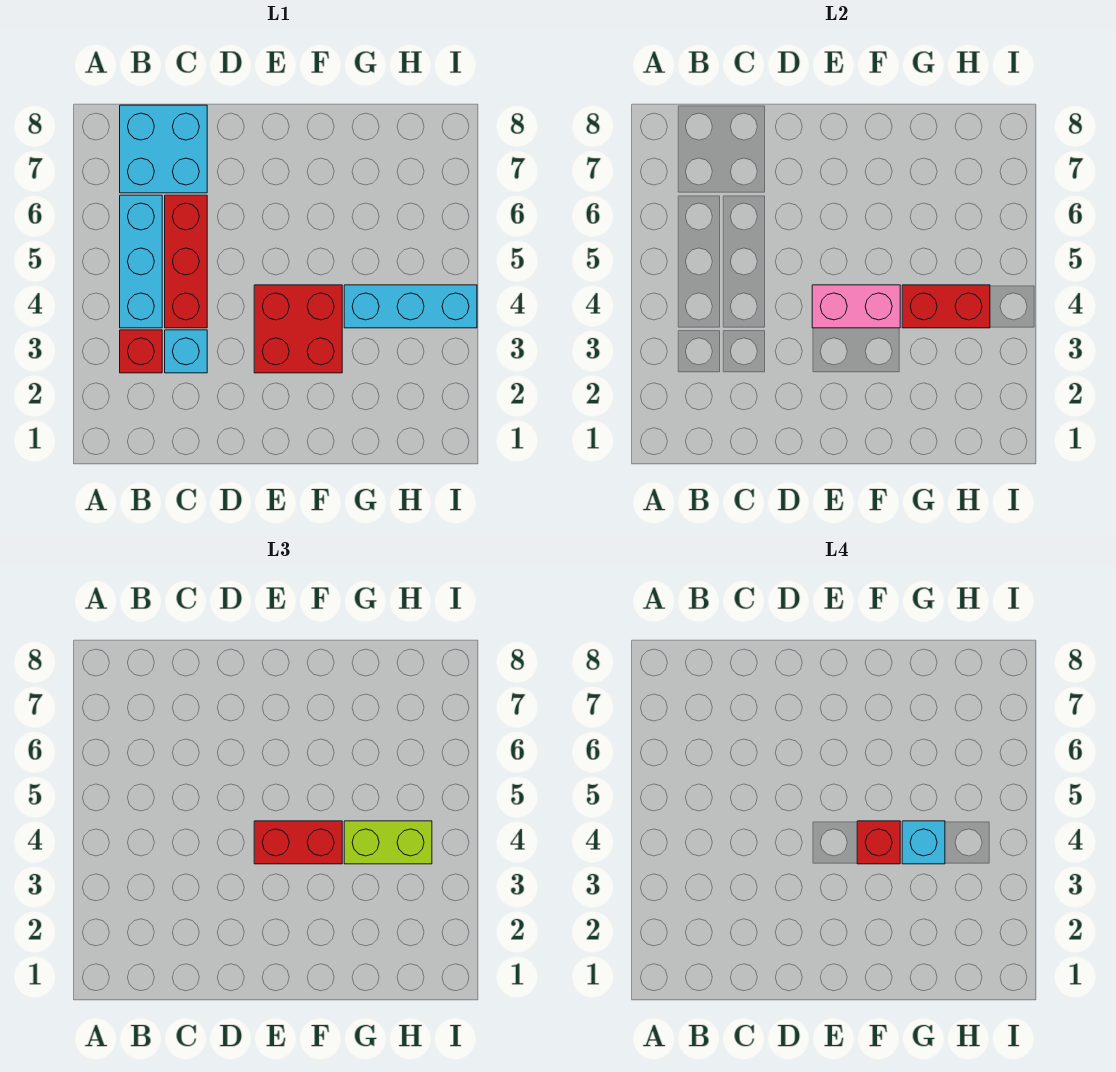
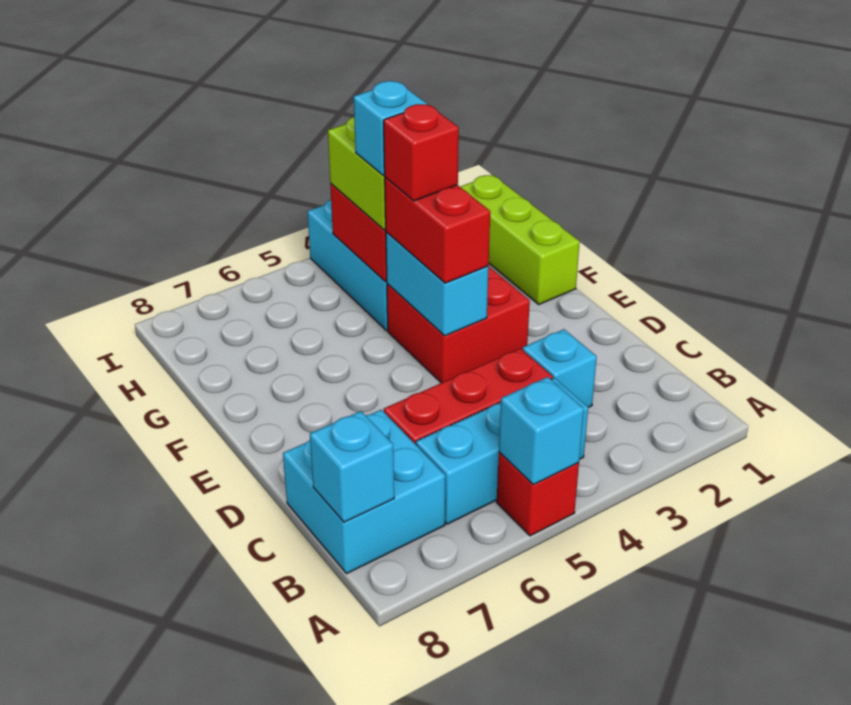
none -> cyan brick A5 level 2
red brick B3 level 1 -> red brick A5 level 1
none -> cyan brick B8 level 2
pink brick E4:F4 level 2 -> cyan brick E4:F4 level 2
none -> lime brick F1:H1 level 1

